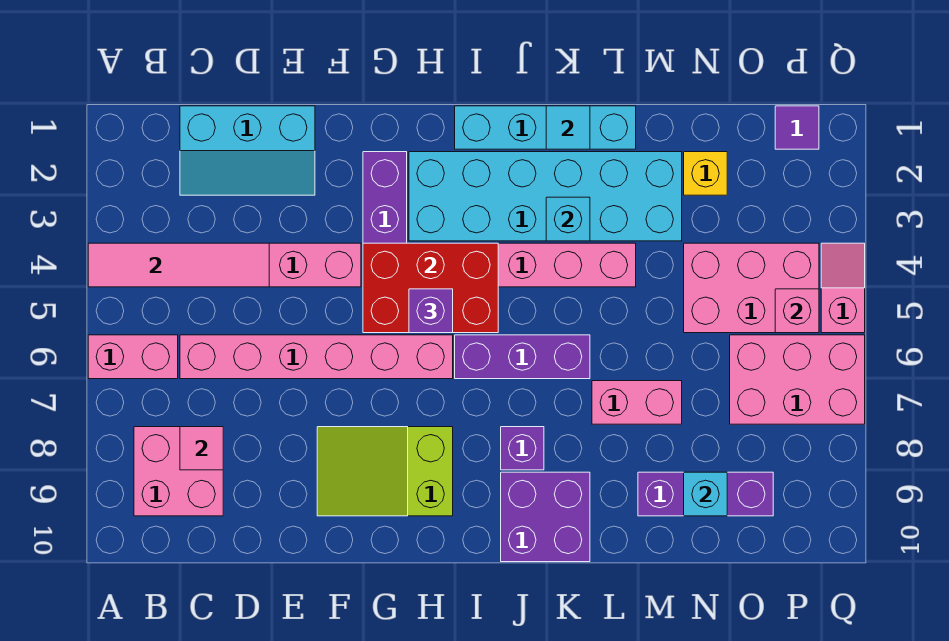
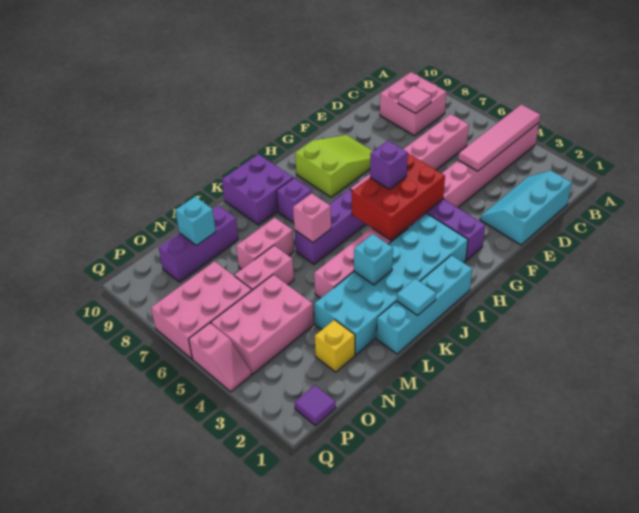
pink brick A6:B6 level 1 -> pink brick M6:N6 level 1
pink brick P5 level 2 -> pink brick K6 level 2

